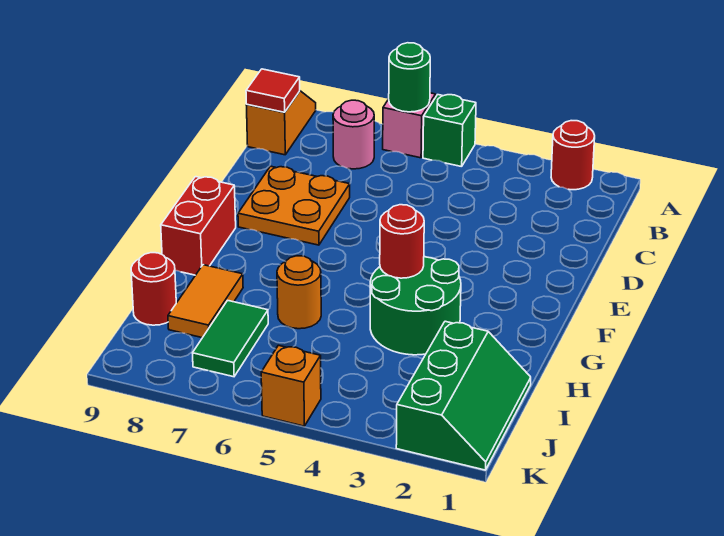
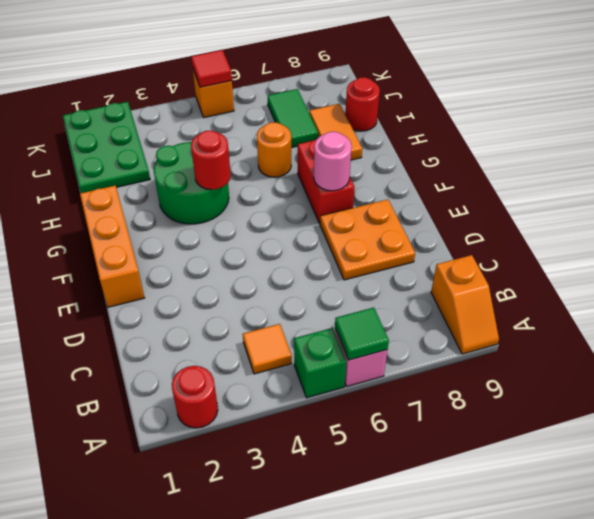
green round brick A6 level 2 -> green tile A6 level 2
none -> orange tile B4 level 1
pink round brick B7 level 1 -> pink round brick F7 level 2
red tile B9 level 2 -> red tile K5 level 2
none -> orange brick E1:G1 level 1
red brick F9:G9 level 1 -> red brick F7:G7 level 1
green slope I1:K2 level 1 top 2 -> green plate I1:K2 level 1

